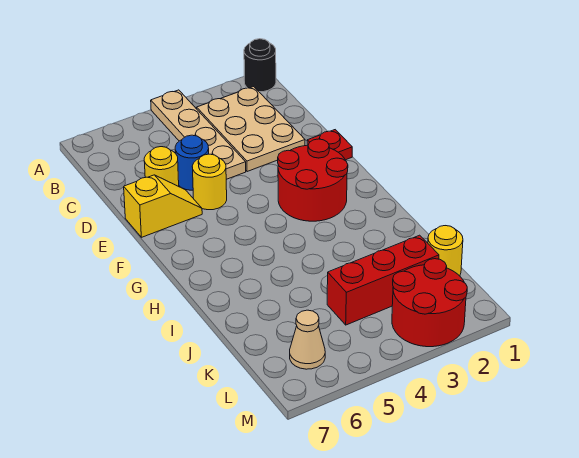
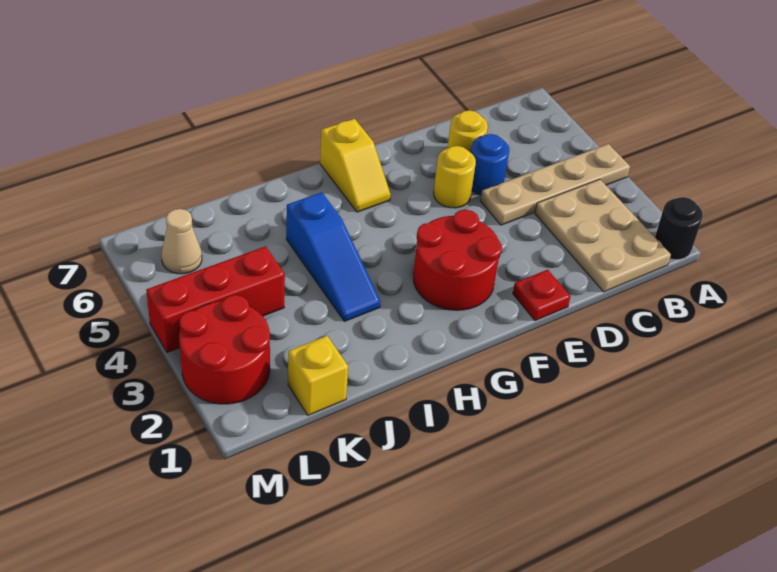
tan plate B2:D3 level 1 -> tan plate B1:C3 level 1
yellow slope E6:E7 level 1 top 7 -> yellow slope G6:G7 level 1 top 7
none -> blue slope I3:I5 level 1 top 5
yellow round brick K1 level 1 -> yellow brick K1 level 1
red brick K2:K4 level 1 -> red brick K4:M4 level 1

